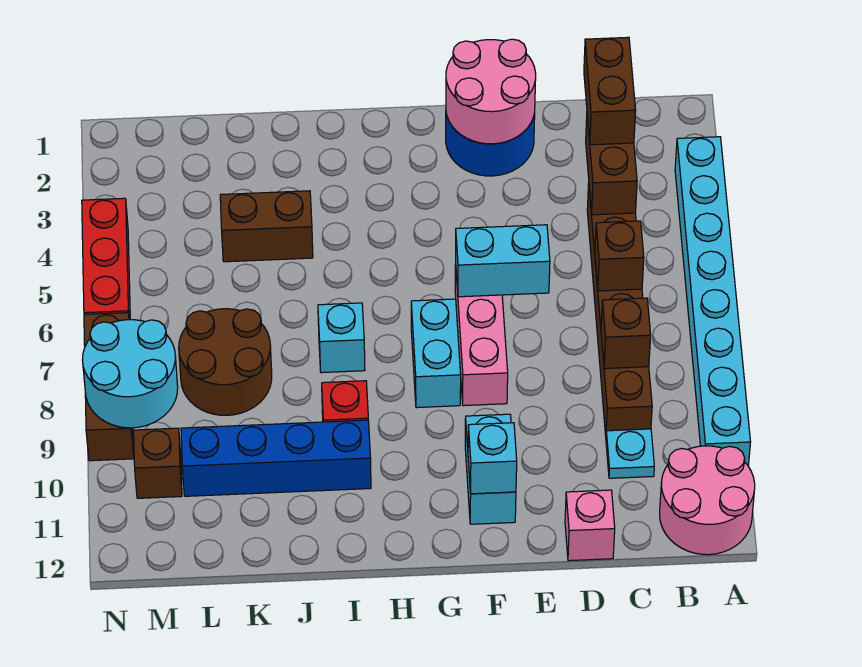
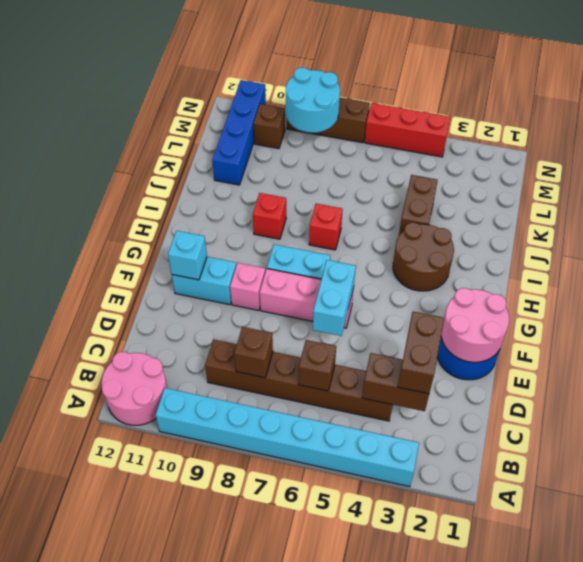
brown brick C2:C3 level 3 -> brown brick C3:D3 level 3
cyan plate C10 level 1 -> none
pink brick D12 level 1 -> pink brick F9 level 1
cyan brick I7 level 1 -> red brick I7 level 1
blue brick I10:L10 level 1 -> blue brick K11:N11 level 1
brown round brick K7:L8 level 1 -> brown round brick H3:I4 level 1

